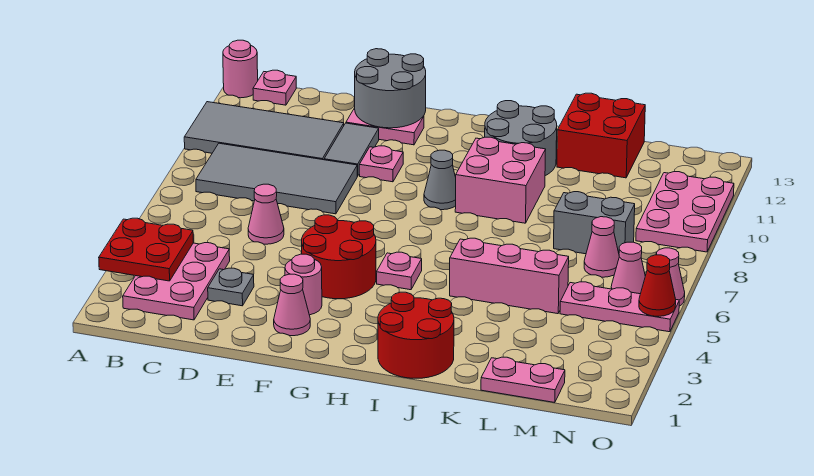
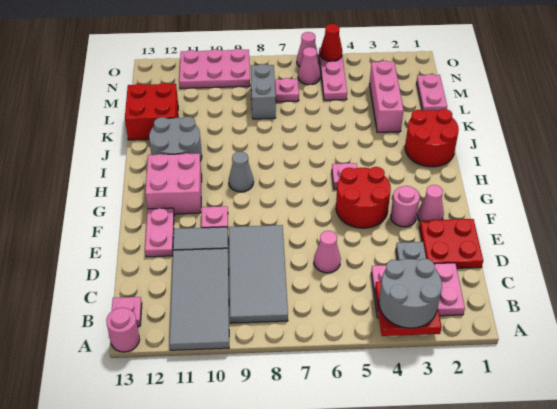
none -> red plate D1:E2 level 1
grey round brick E12:F13 level 2 -> grey round brick A3:B4 level 3
pink brick I9:J10 level 1 -> pink brick G11:H12 level 1
pink brick J5:L5 level 1 -> pink brick K3:M3 level 1
pink cone M7 level 1 -> pink plate M7 level 1

